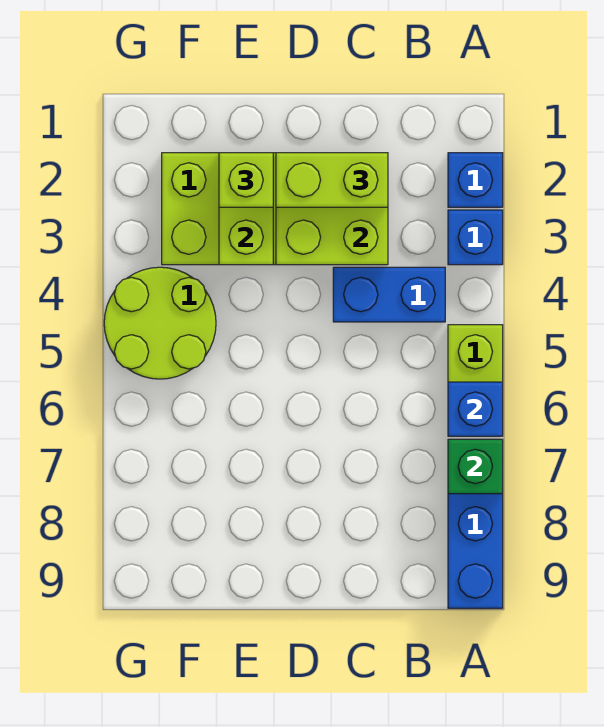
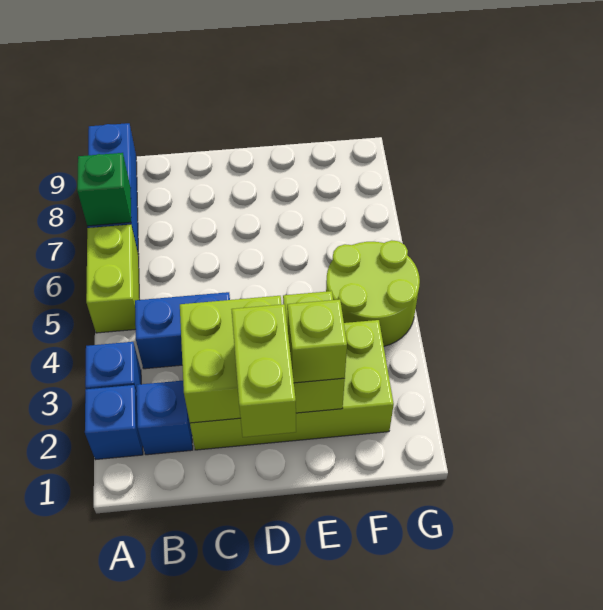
blue brick A6 level 2 -> blue brick B2 level 1
lime brick C2:D2 level 3 -> lime brick D1:D2 level 3

